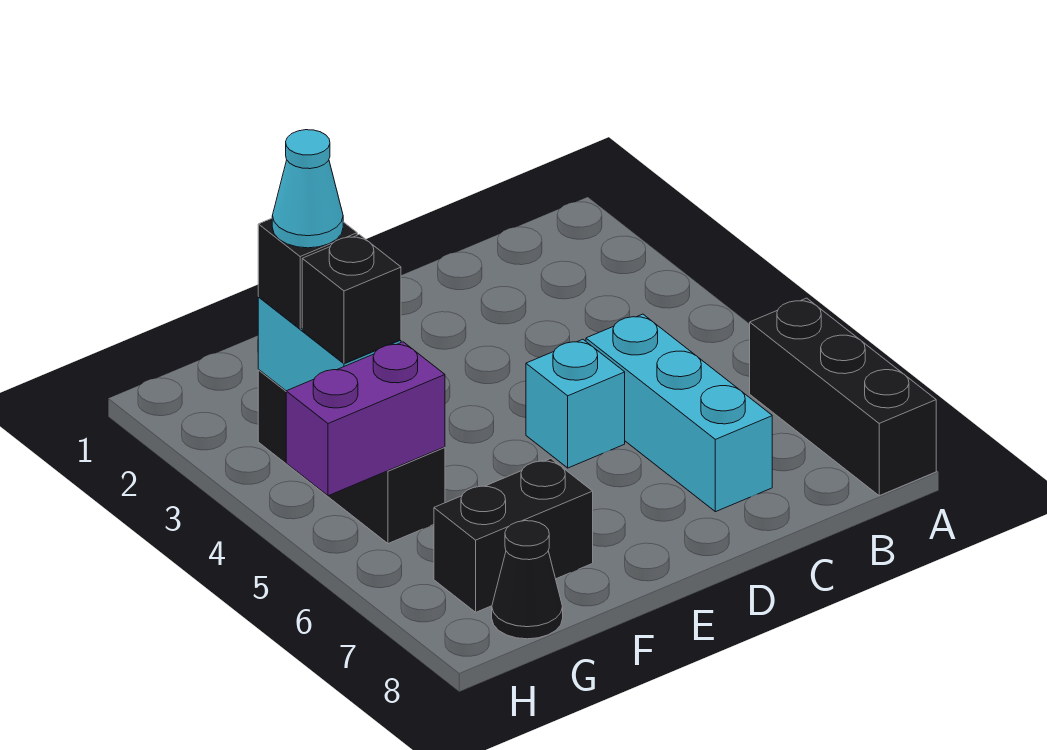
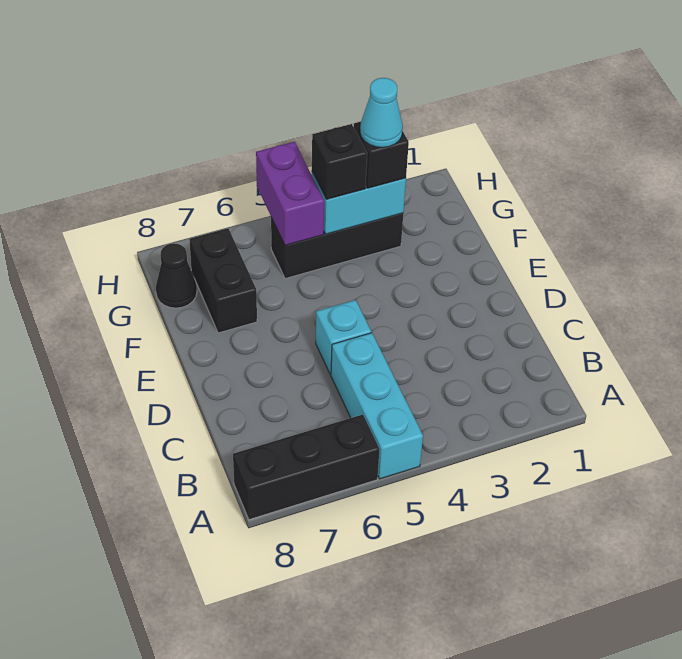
cyan brick C5:C7 level 1 -> cyan brick A5:C5 level 1

